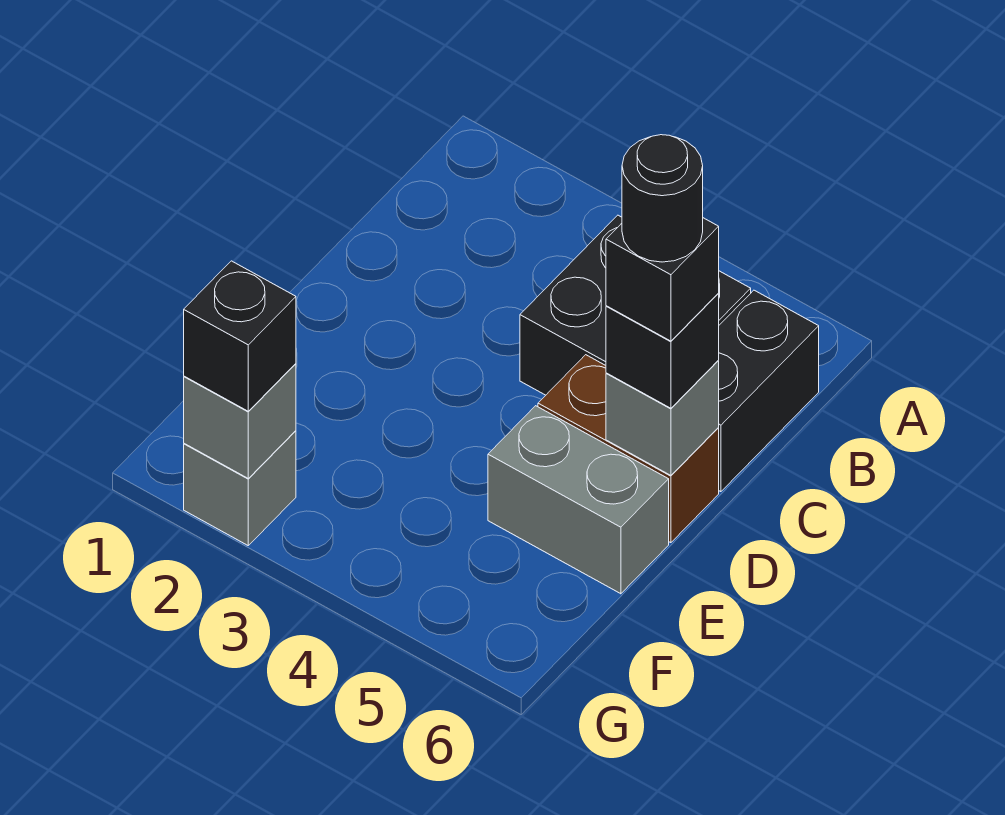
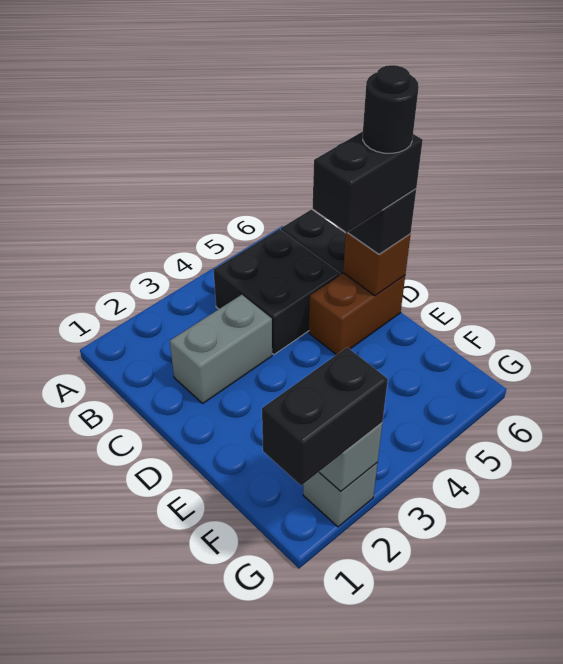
grey brick D6 level 2 -> brown brick D6 level 2
black brick D6 level 4 -> black brick D5:D6 level 4
grey brick E5:E6 level 1 -> grey brick C2:C3 level 1
black brick G2 level 3 -> black brick G1:G2 level 3

